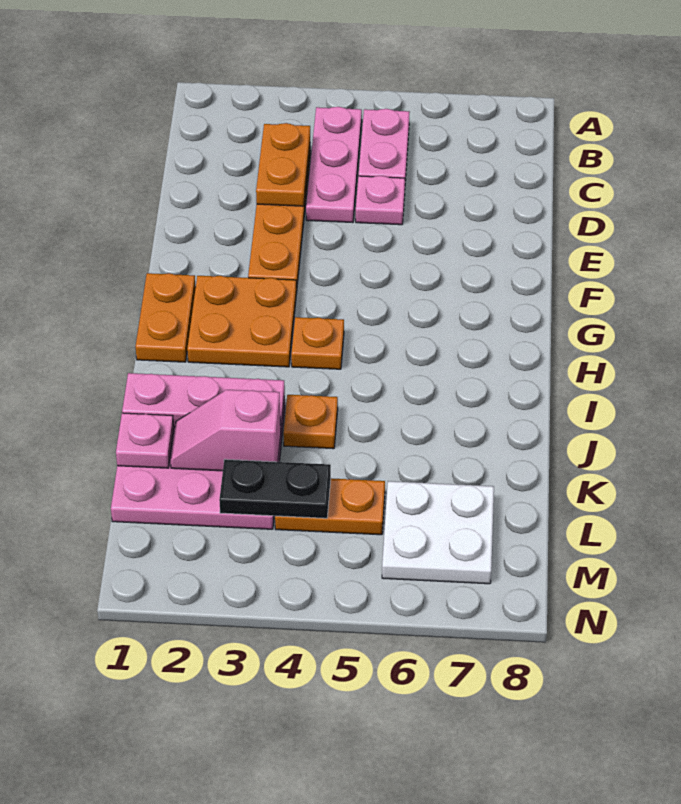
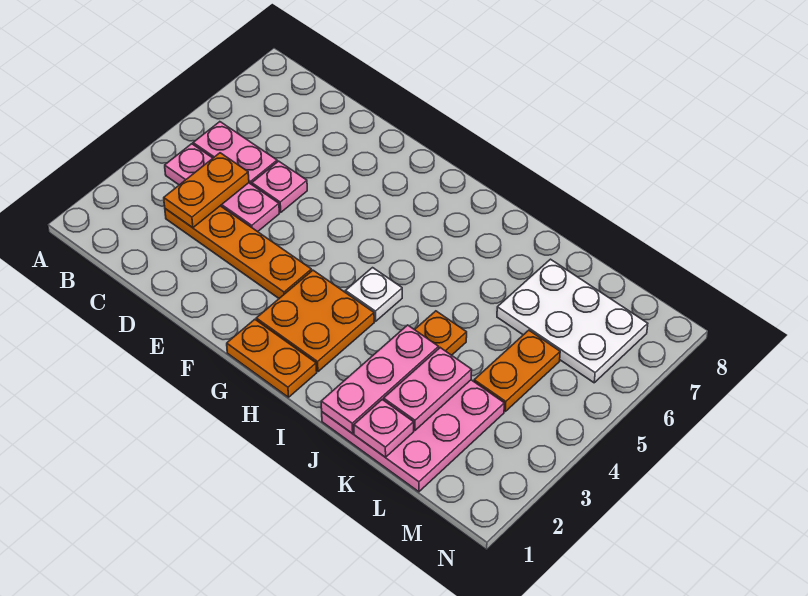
orange plate C3:D3 level 2 -> orange plate C3:C4 level 2
orange plate H4 level 1 -> white plate H4 level 1
pink slope K2:K3 level 2 top 3 -> pink plate K2:K3 level 2
black plate L3:L4 level 2 -> none
white plate L6:M7 level 1 -> white plate K6:M7 level 1

